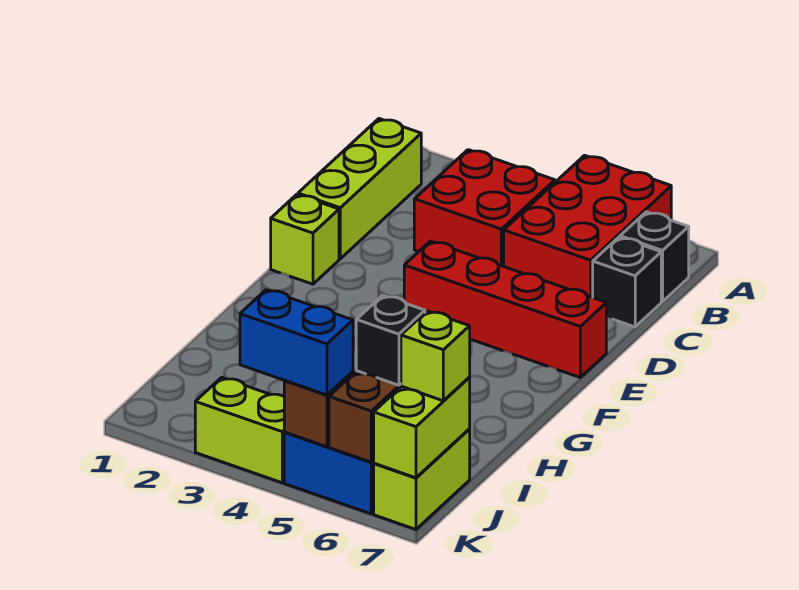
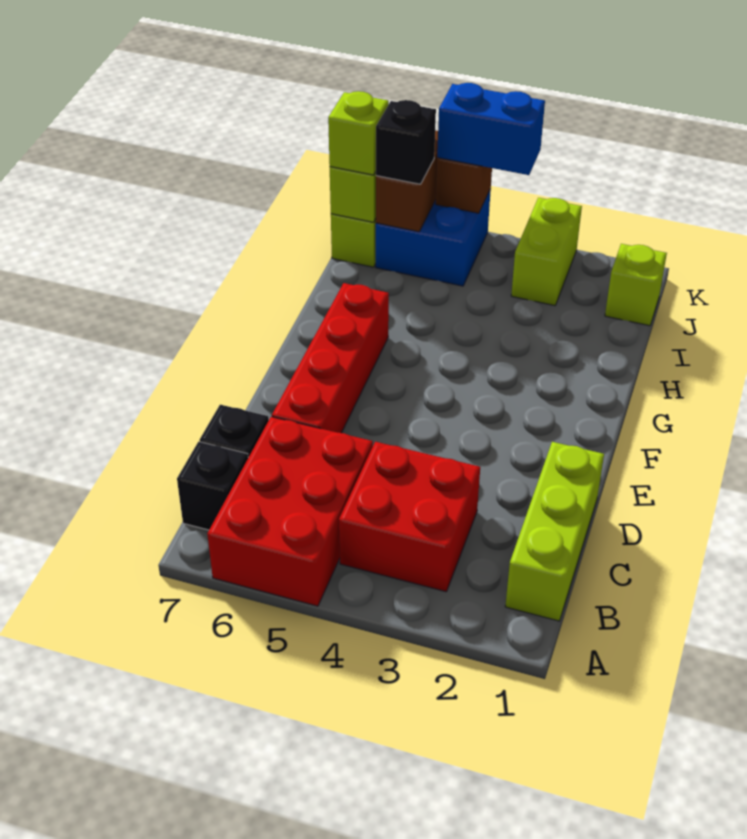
lime brick E1 level 1 -> lime brick J1 level 1
red brick E4:E7 level 1 -> red brick D6:G6 level 1
lime brick K3:K4 level 1 -> lime brick J3:K3 level 1

